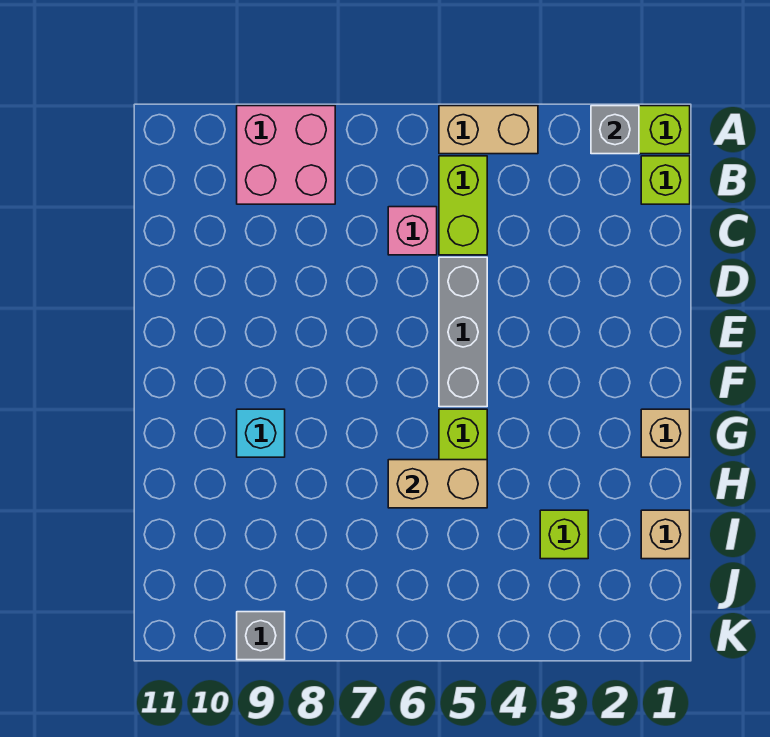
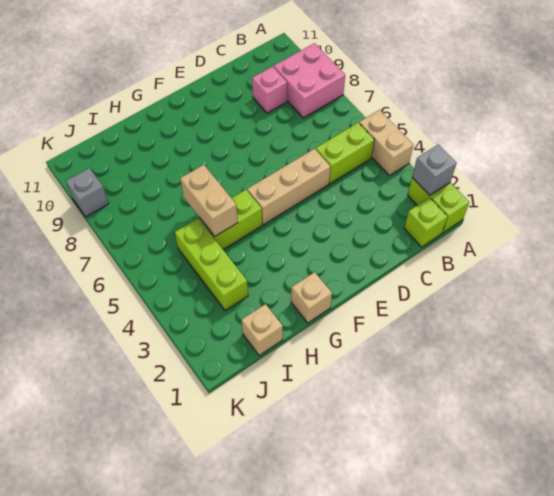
pink brick C6 level 1 -> pink brick C9 level 1
grey brick D5:F5 level 1 -> tan brick D5:F5 level 1
cyan brick G9 level 1 -> none
lime brick I3 level 1 -> lime brick I3:I5 level 1

